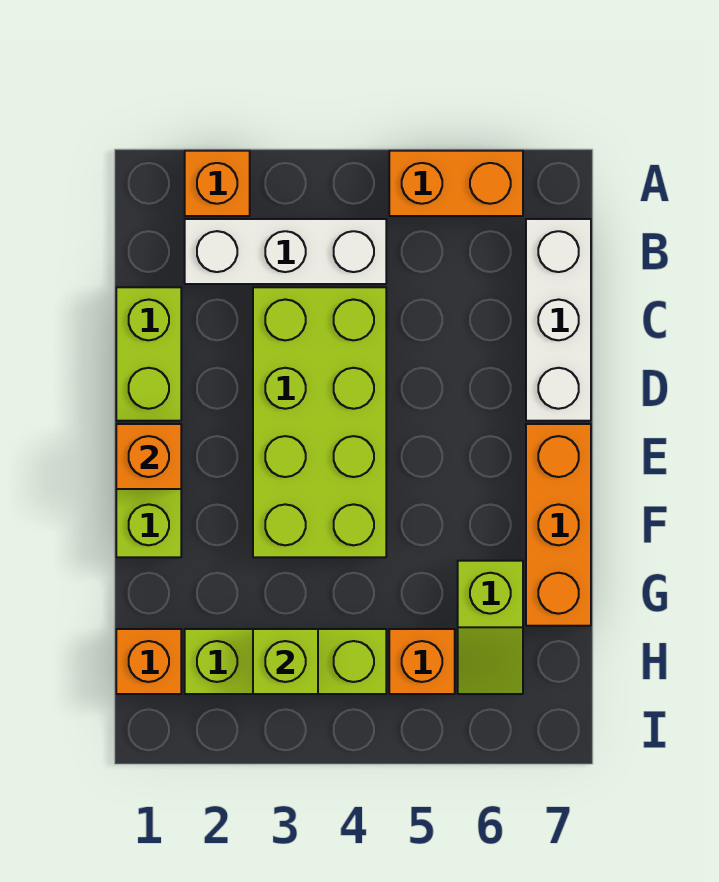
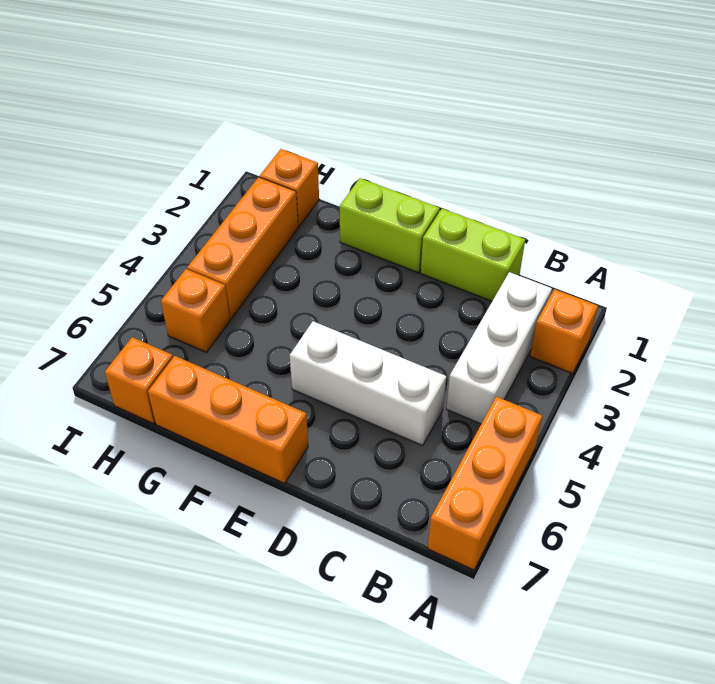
orange brick A5:A6 level 1 -> orange brick A5:A7 level 1
white brick B7:D7 level 1 -> white brick C5:E5 level 1
lime brick C3:F4 level 1 -> none
orange brick E1 level 2 -> orange brick H7 level 1
lime slope G6:H6 level 1 top G -> none
lime brick H2:H4 level 1 -> orange brick H2:H4 level 1
lime brick H3 level 2 -> none

